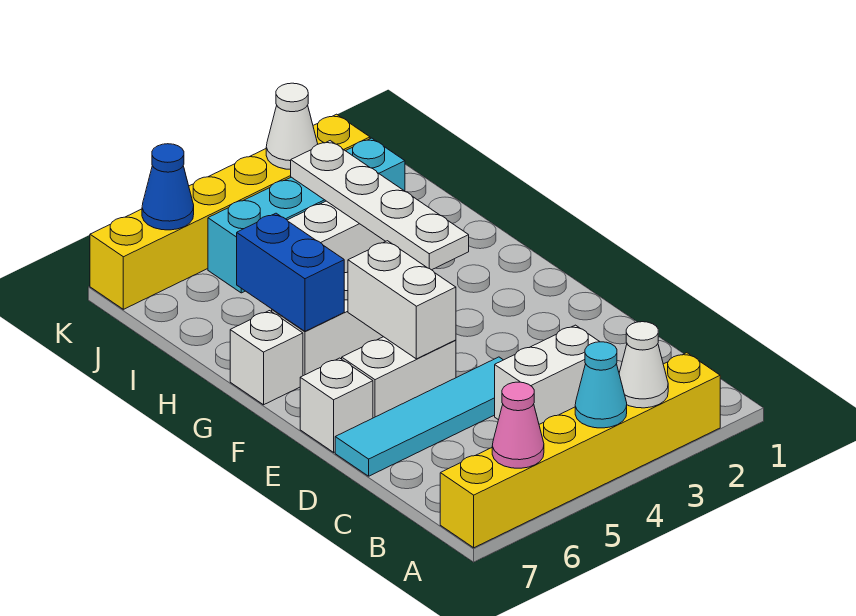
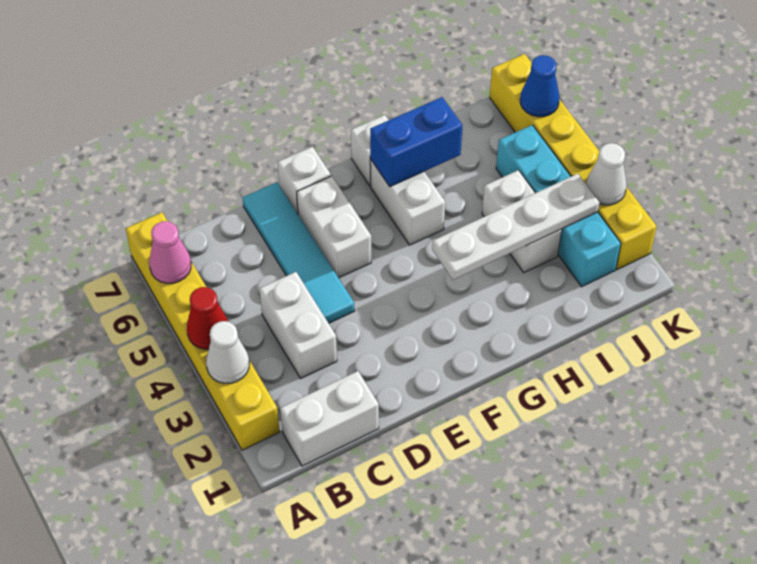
cyan cone A4 level 2 -> red cone A4 level 2
white brick E5:F5 level 2 -> white brick B1:C1 level 1

